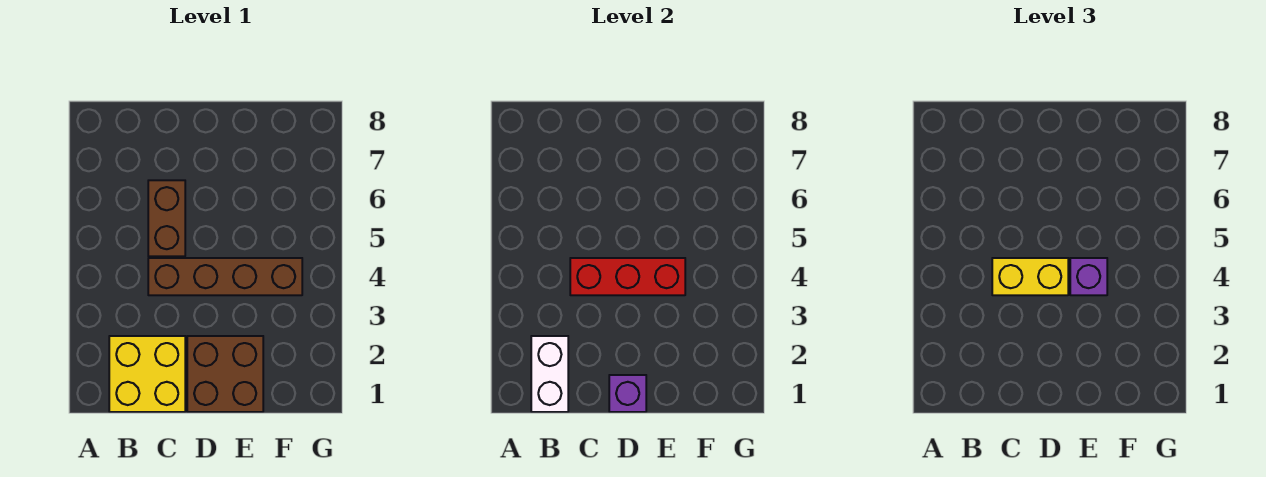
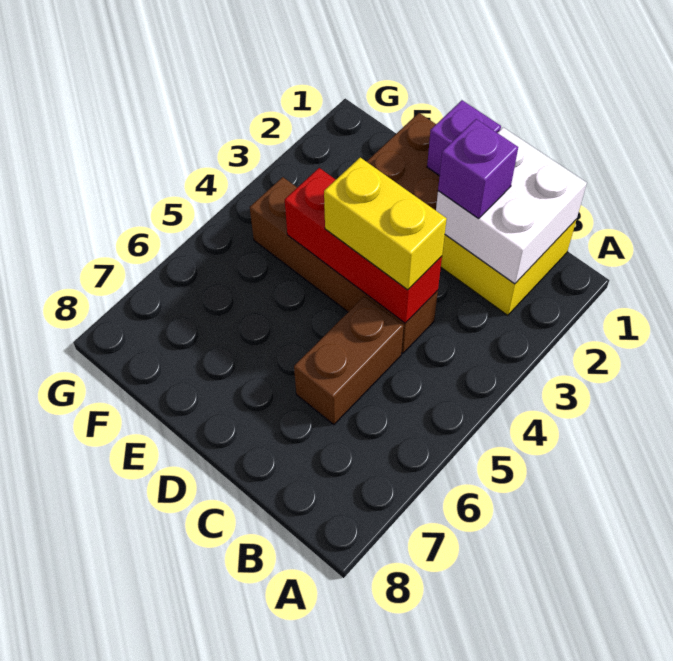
white brick B1:B2 level 2 -> white brick B1:C2 level 2
purple brick E4 level 3 -> purple brick C2 level 3

